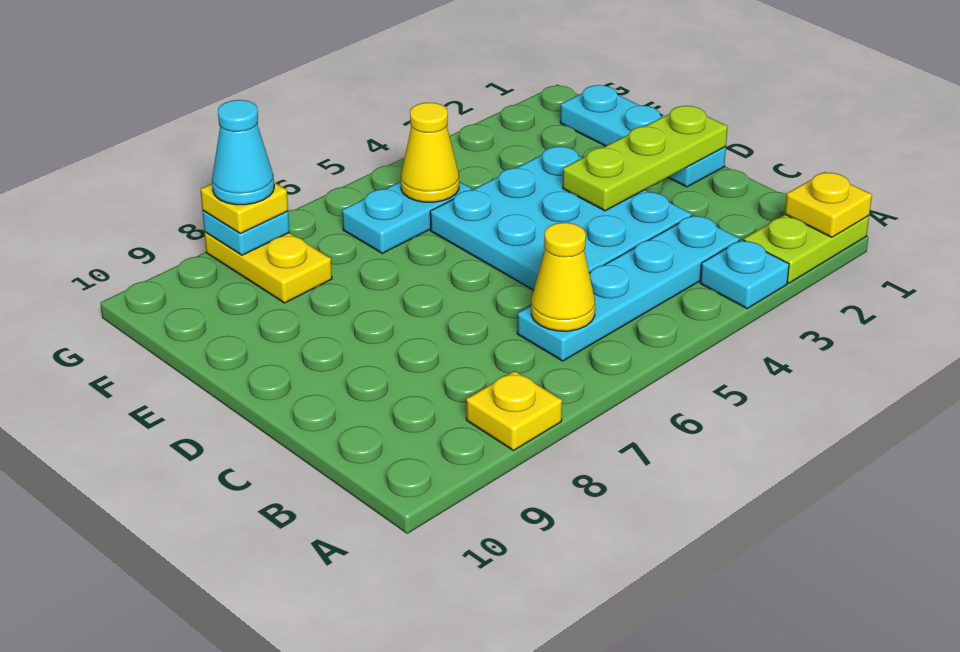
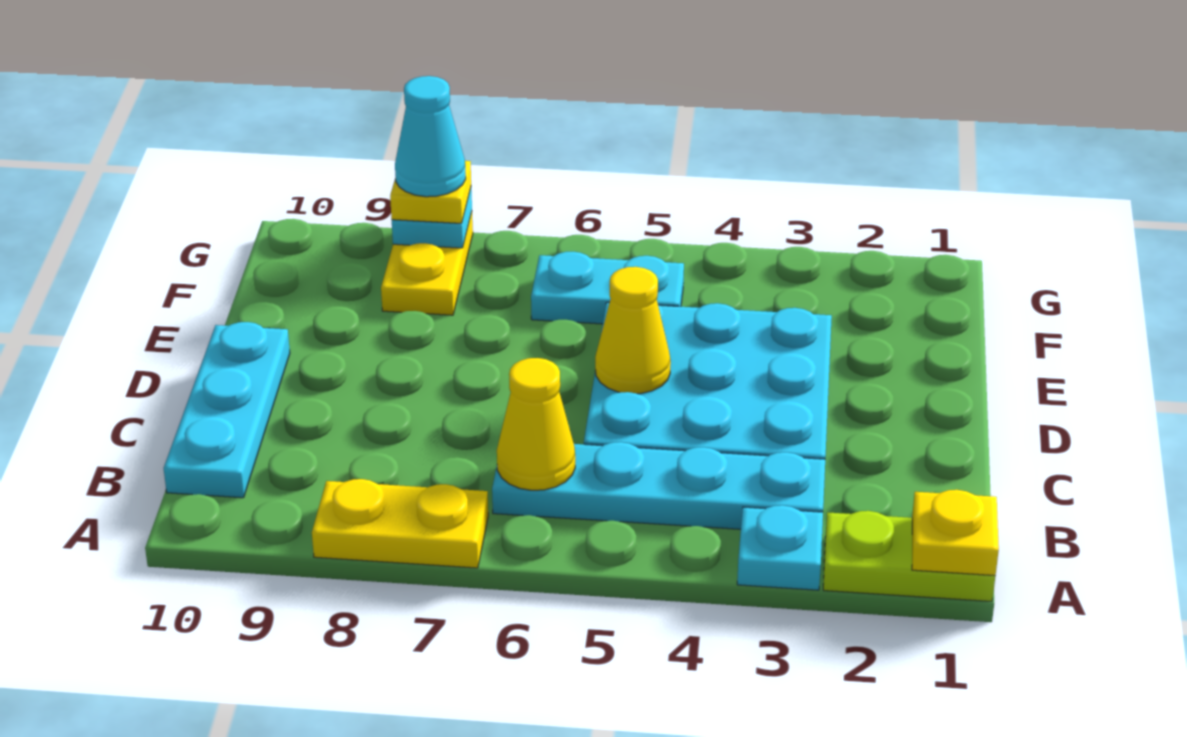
yellow plate A8 level 1 -> yellow plate A7:A8 level 1
cyan plate D1:F1 level 1 -> cyan plate B10:D10 level 1
lime plate D1:D3 level 2 -> none
yellow cone F5 level 2 -> yellow cone D5 level 2

